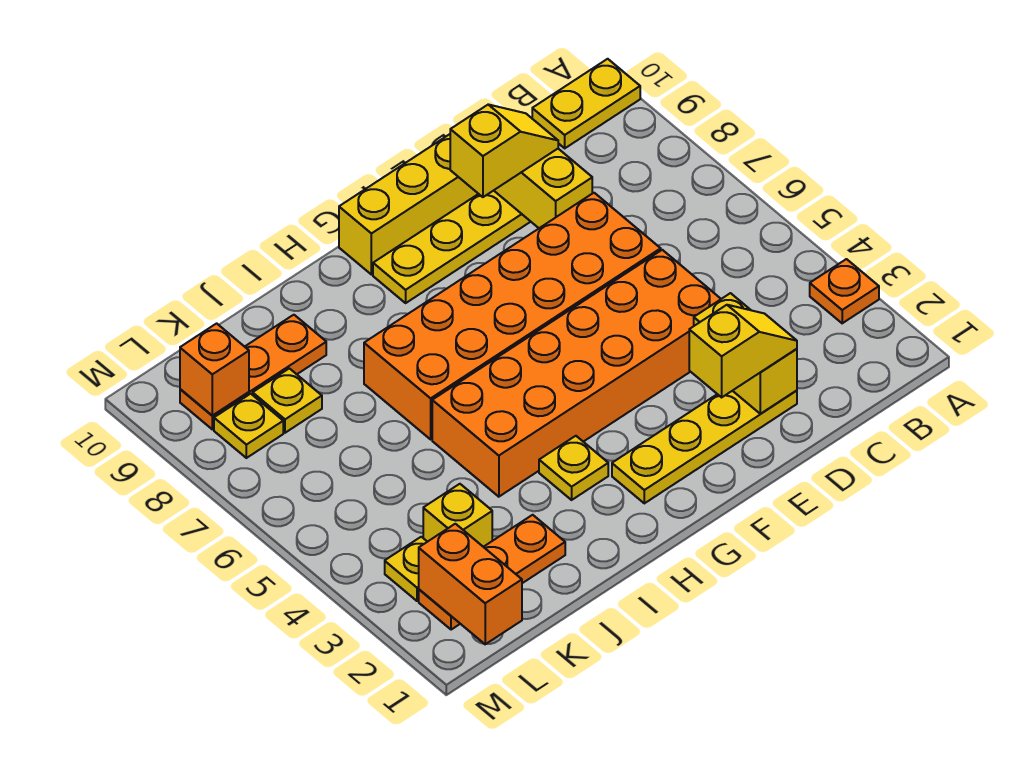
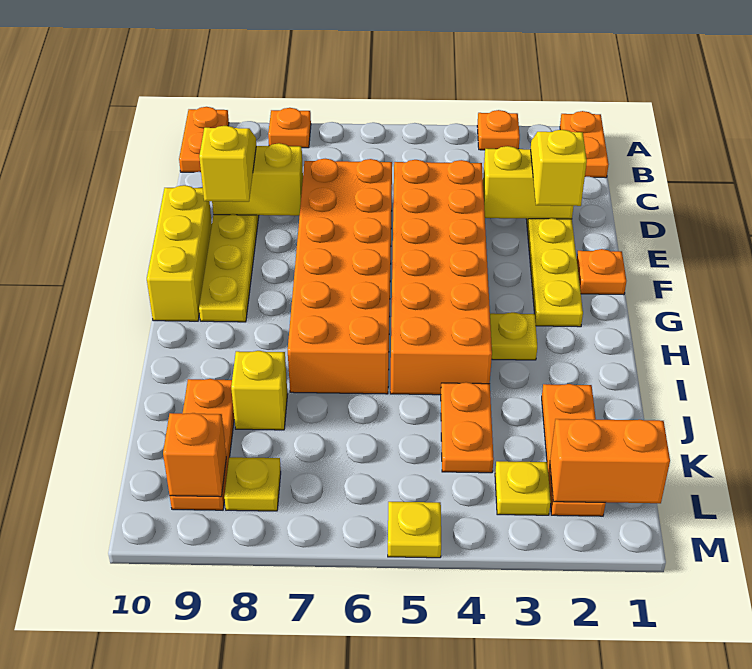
none -> orange plate A1:B1 level 1
none -> orange plate A8 level 1
yellow plate A10:B10 level 1 -> orange plate A10:B10 level 1
none -> orange plate F1 level 1
none -> orange plate J4:K4 level 1
yellow brick K3 level 1 -> yellow brick J8 level 1
yellow plate K8 level 1 -> yellow plate M5 level 1

